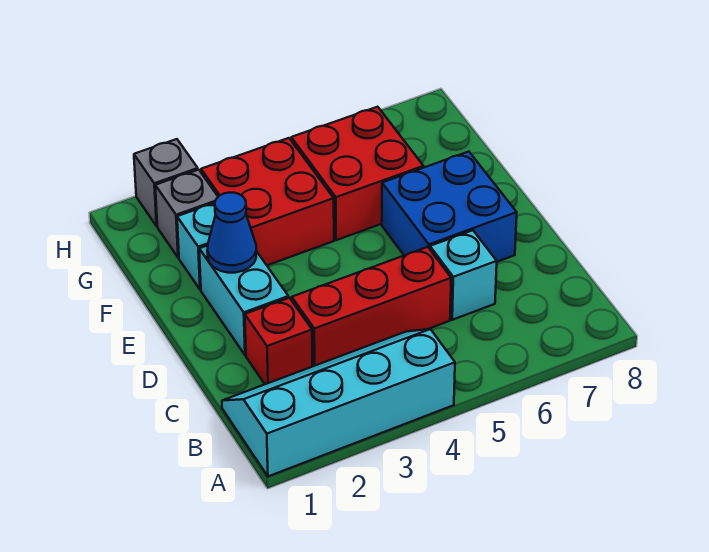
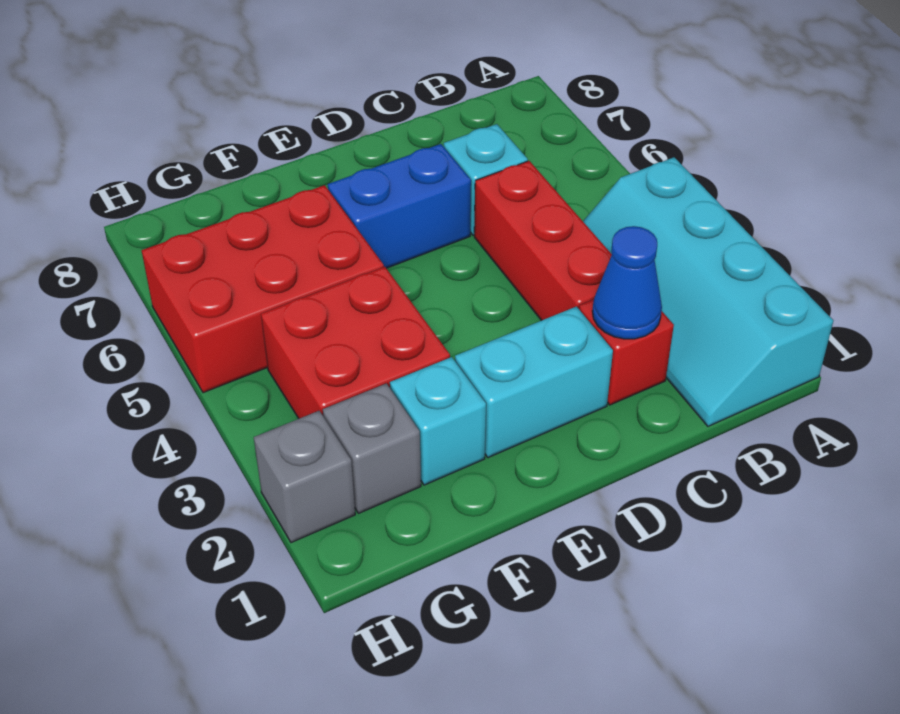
blue brick D6:E7 level 1 -> blue brick D6:E6 level 1
blue cone E2 level 2 -> blue cone C2 level 2
red brick F5:G6 level 1 -> red brick F5:H6 level 1

